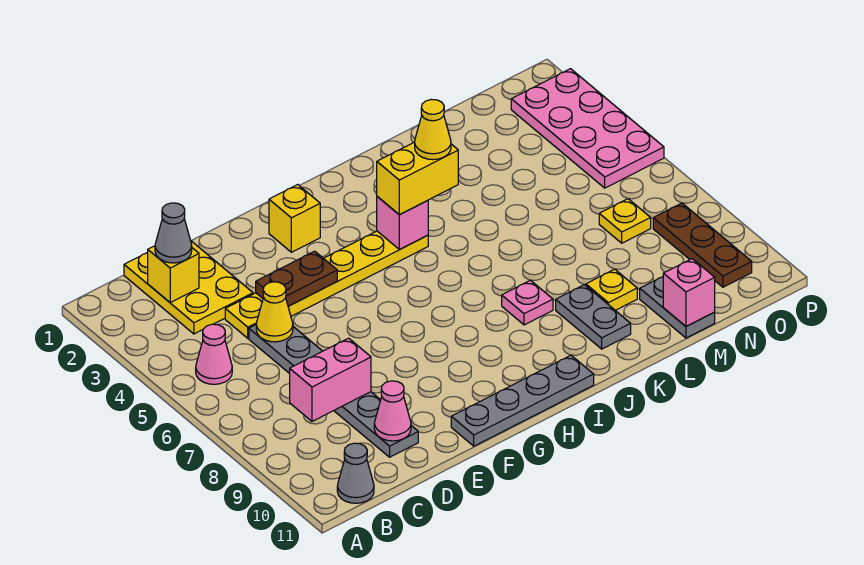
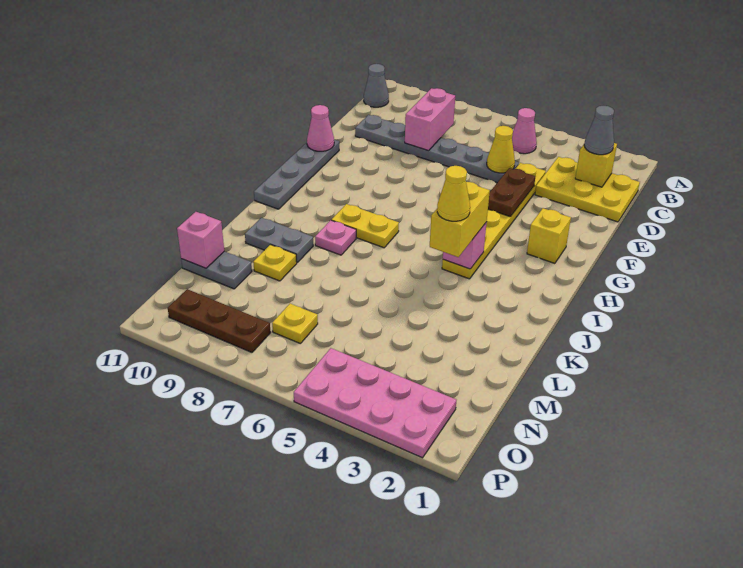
pink cone D10 level 2 -> pink cone F11 level 2
none -> yellow plate I7:I8 level 1

